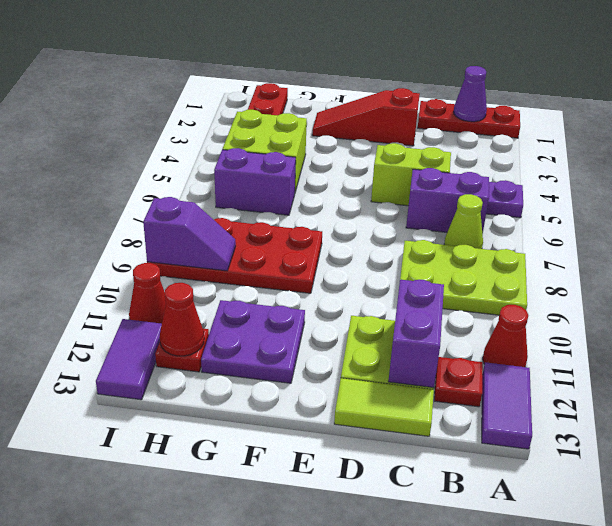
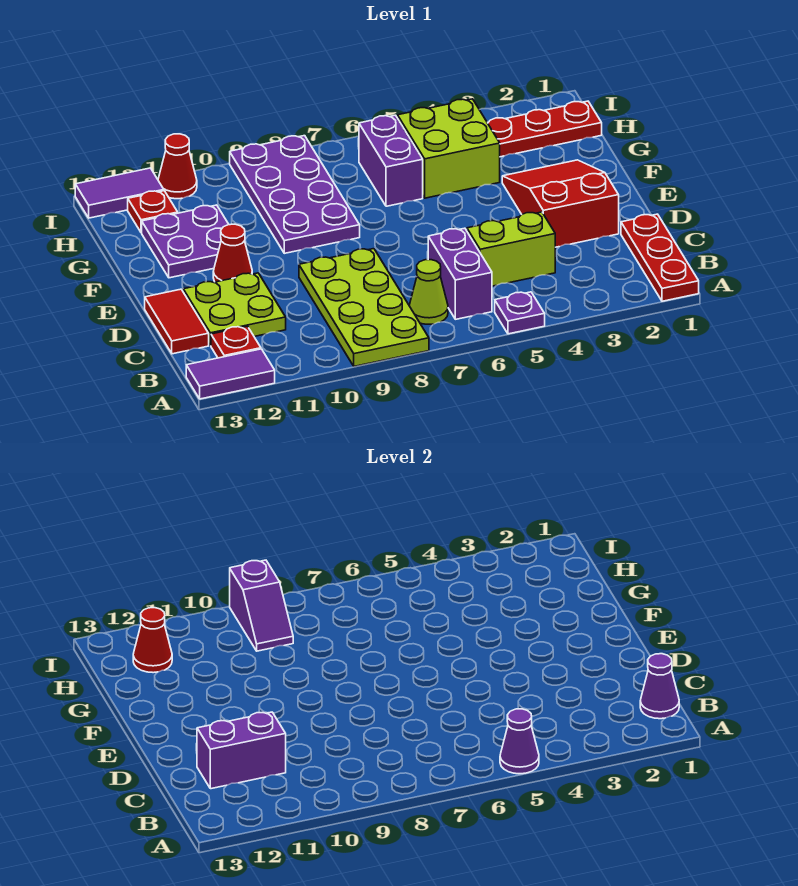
none -> purple cone A5 level 2
lime plate A8:C9 level 1 -> lime plate A8:D9 level 1
red cone A11 level 1 -> red cone E11 level 1
lime brick C5:D5 level 1 -> lime brick C4:C5 level 1
lime tile C13:D13 level 1 -> red tile C13:D13 level 1
red slope D2:F2 level 1 top D -> red slope D2:F3 level 1 top D
red plate F8:I9 level 1 -> purple plate F8:I9 level 1

